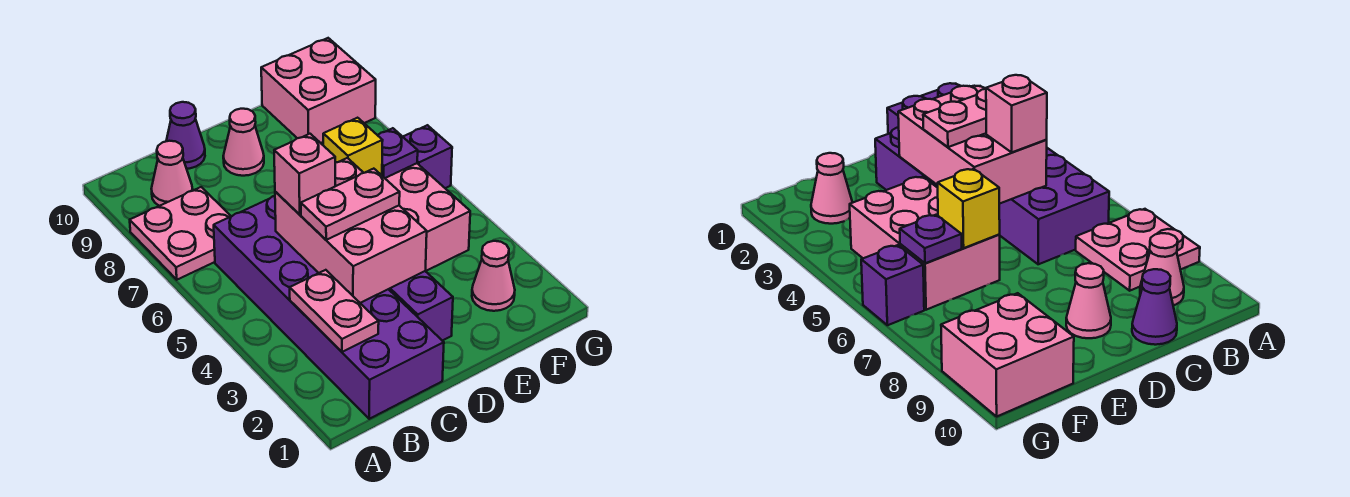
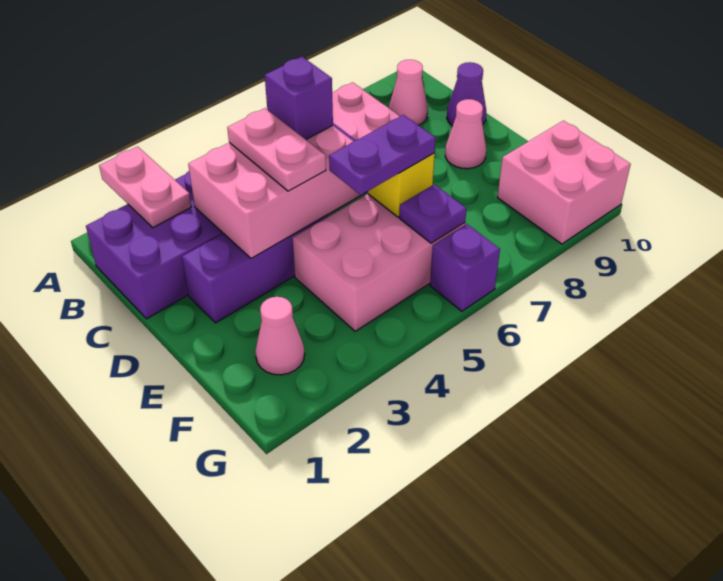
pink plate B2:B3 level 2 -> pink plate A2:B2 level 2
pink brick C5 level 3 -> purple brick C5 level 3
none -> purple plate E5:E6 level 3

